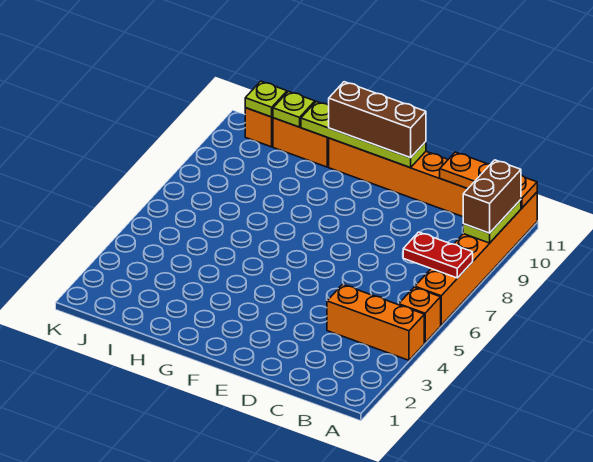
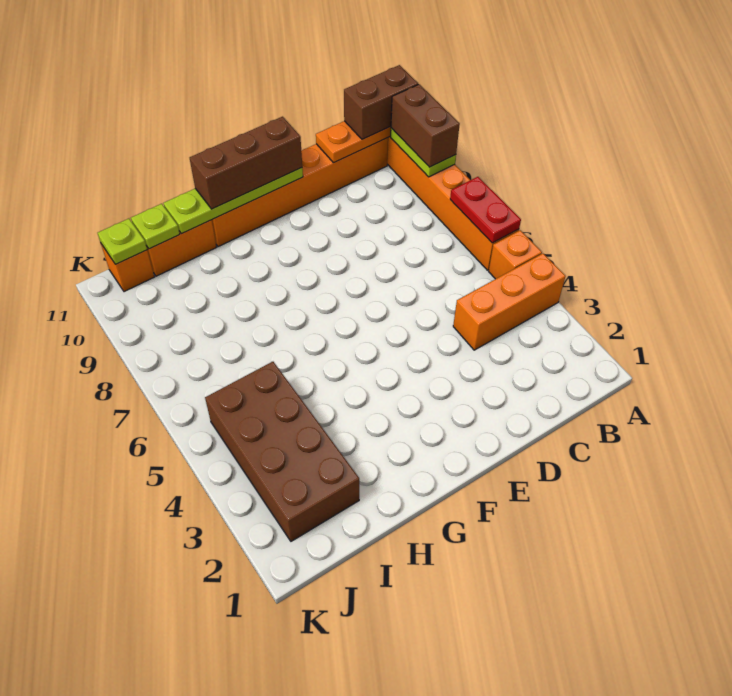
red plate A7:B7 level 2 -> red plate A6:A7 level 2
none -> brown brick A11:B11 level 3
none -> brown brick I2:J5 level 1

